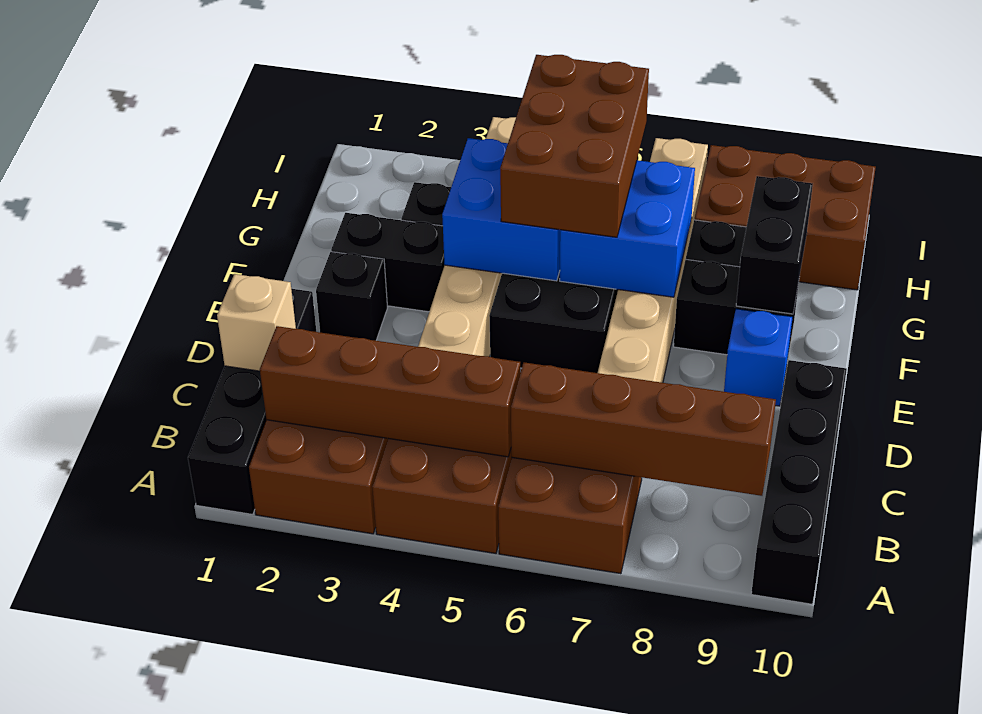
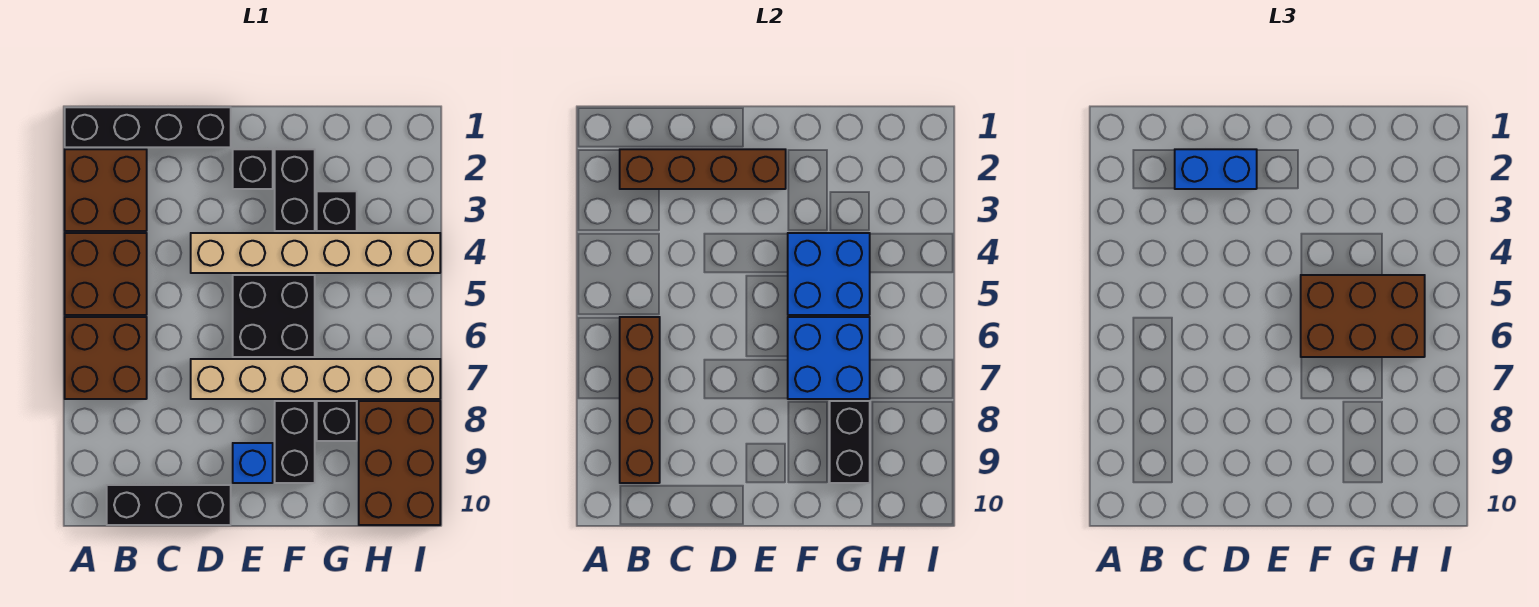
black brick A10:D10 level 1 -> black brick B10:D10 level 1
brown brick B2:B5 level 2 -> brown brick B2:E2 level 2
tan brick C1 level 2 -> none
none -> blue brick C2:D2 level 3
black brick F9:G9 level 2 -> black brick G8:G9 level 2

